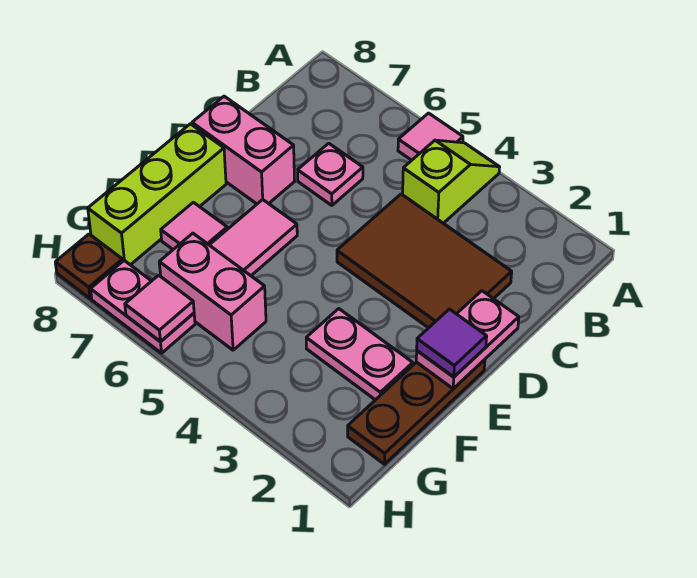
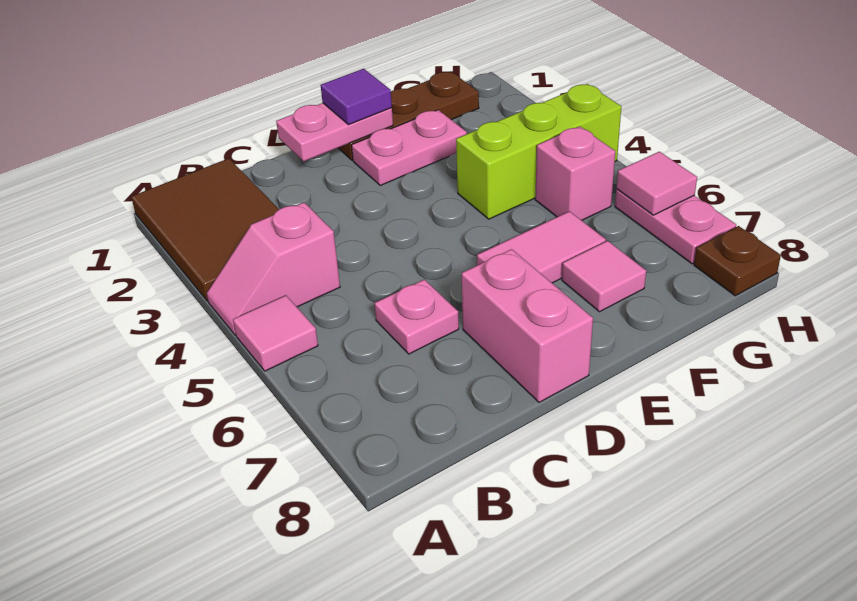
lime slope A4:B4 level 1 top B -> pink slope A4:B4 level 1 top B
brown tile C2:D4 level 1 -> brown tile A1:B3 level 1
lime brick E8:G8 level 1 -> lime brick F4:H4 level 1
pink plate F2:F3 level 1 -> pink plate E2:F2 level 1
pink brick G5:G6 level 1 -> pink brick G5 level 1

